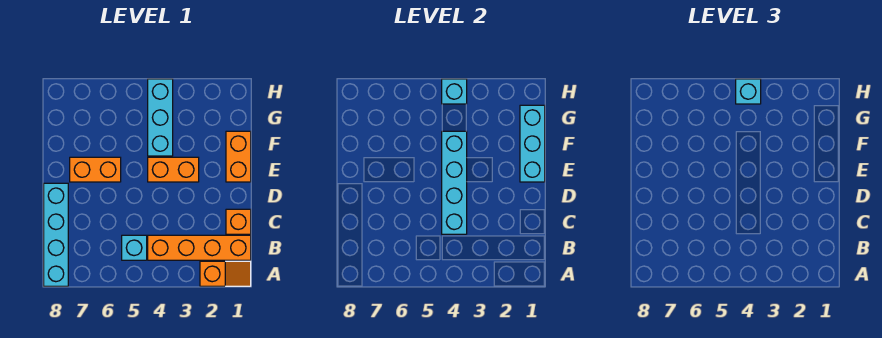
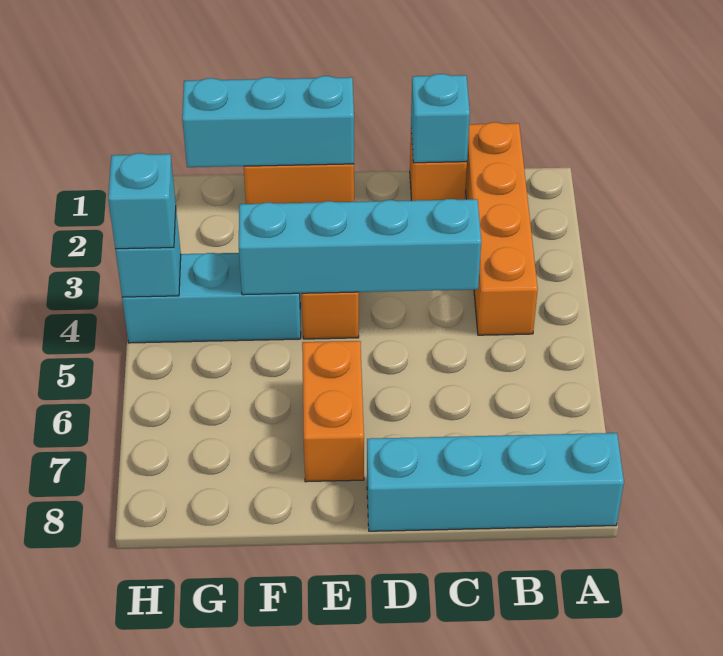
orange slope A1:A2 level 1 top 2 -> none
cyan brick B5 level 1 -> cyan brick C1 level 2

